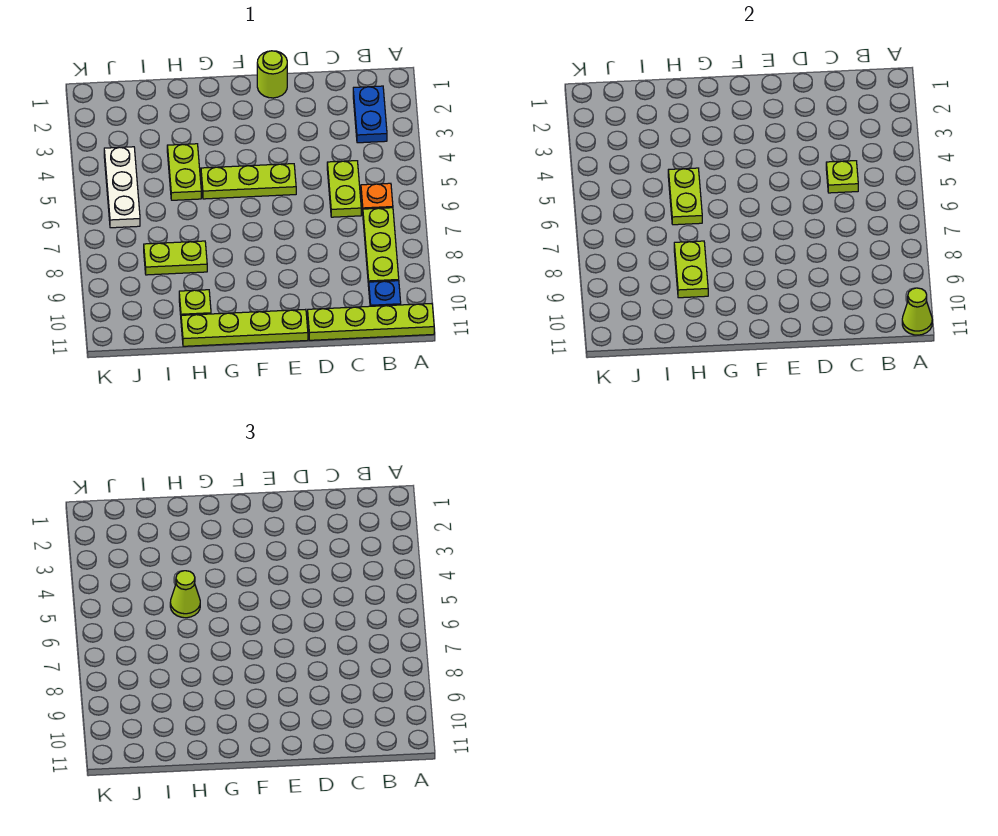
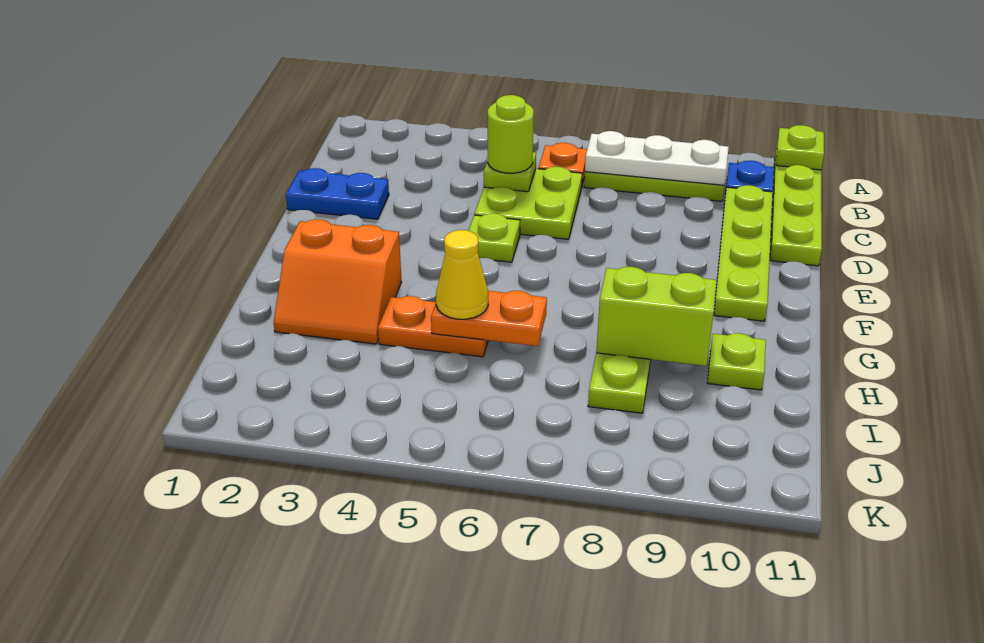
lime cone A11 level 2 -> lime plate A11 level 2
blue plate B2:B3 level 1 -> blue plate D1:D2 level 1
lime plate C5:C6 level 1 -> lime plate C5:D6 level 1
lime round brick E1 level 1 -> lime round brick C5 level 3
lime plate E5:G5 level 1 -> lime plate E5 level 1
lime plate E11:H11 level 1 -> lime plate C10:F10 level 1
none -> orange slope G2:H3 level 1 top G
lime plate H4:H5 level 1 -> orange plate H4:H5 level 1
lime plate H5:H6 level 2 -> orange plate H5:H6 level 2
lime cone H5 level 3 -> yellow cone H5 level 3
lime plate H8:H9 level 2 -> lime brick H8:H9 level 2
white plate J4:J6 level 1 -> white plate B7:B9 level 2

